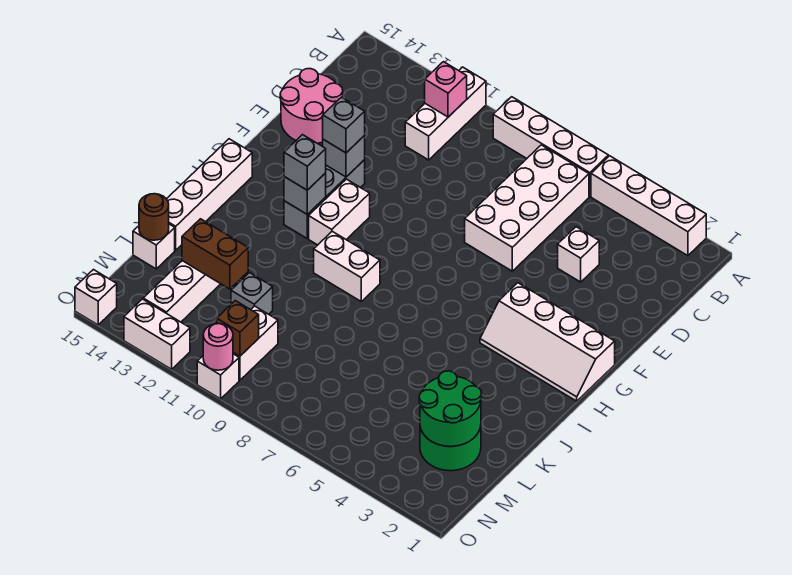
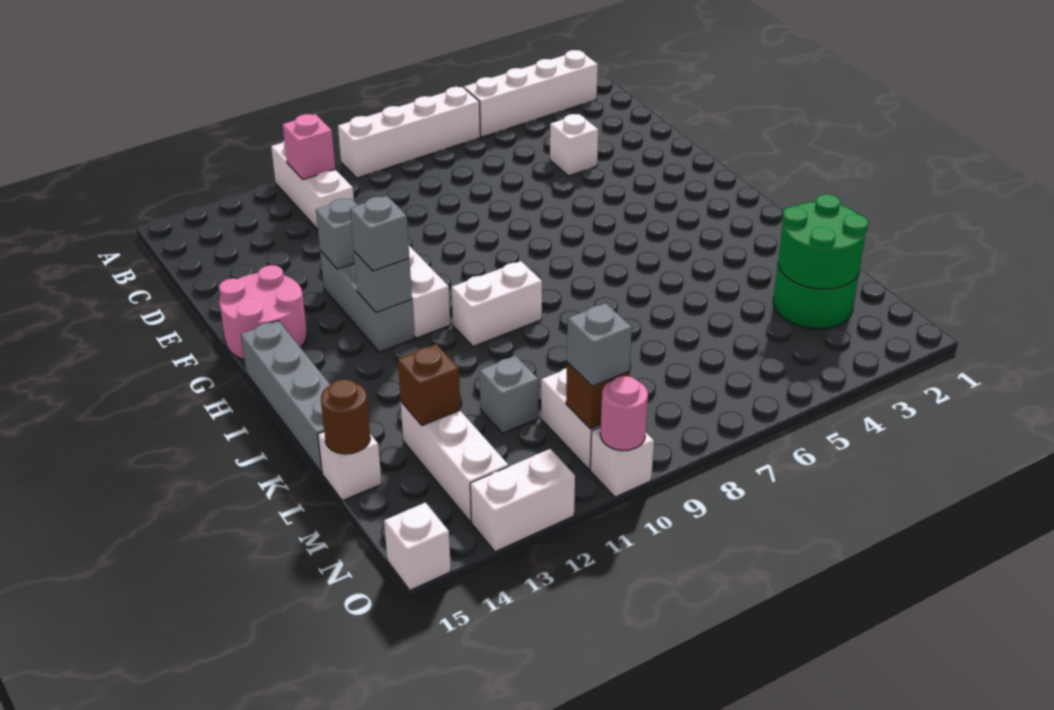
white brick B6:E7 level 1 -> none
pink round brick D14:E15 level 1 -> pink round brick F14:G15 level 1
grey brick F12 level 3 -> grey brick N10 level 3
white slope G1:H4 level 1 top G -> none
white brick H15:K15 level 1 -> grey brick H15:K15 level 1
brown brick L12:L13 level 2 -> brown brick L13 level 2

